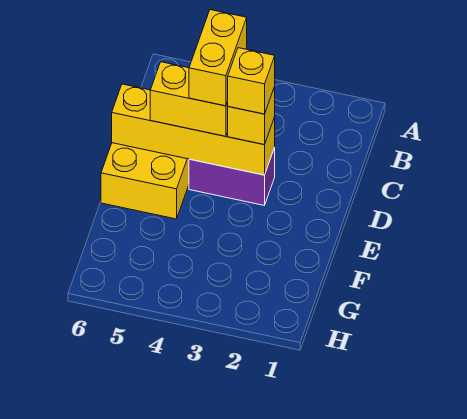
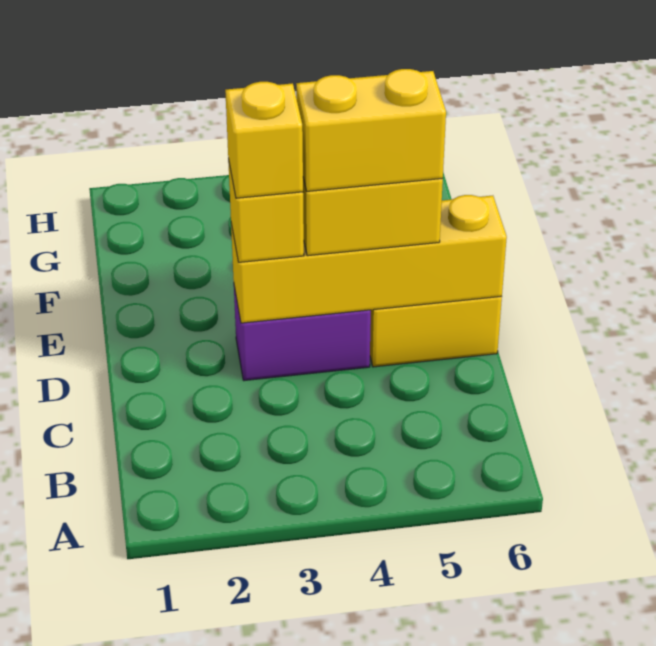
yellow brick C4:D4 level 4 -> yellow brick D4:D5 level 4

